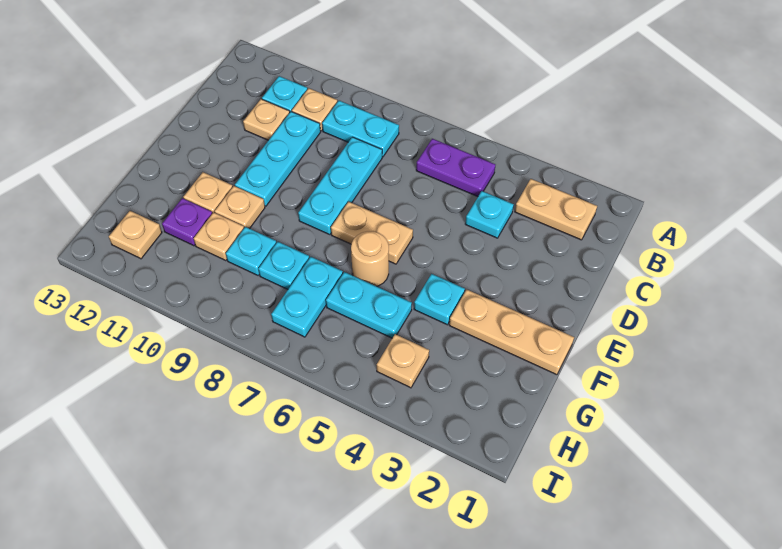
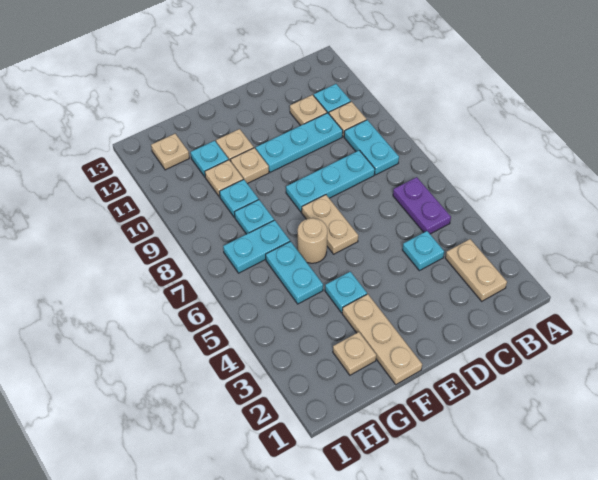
purple plate G11 level 1 -> cyan plate G11 level 1
tan plate H4 level 1 -> tan plate G2 level 1

